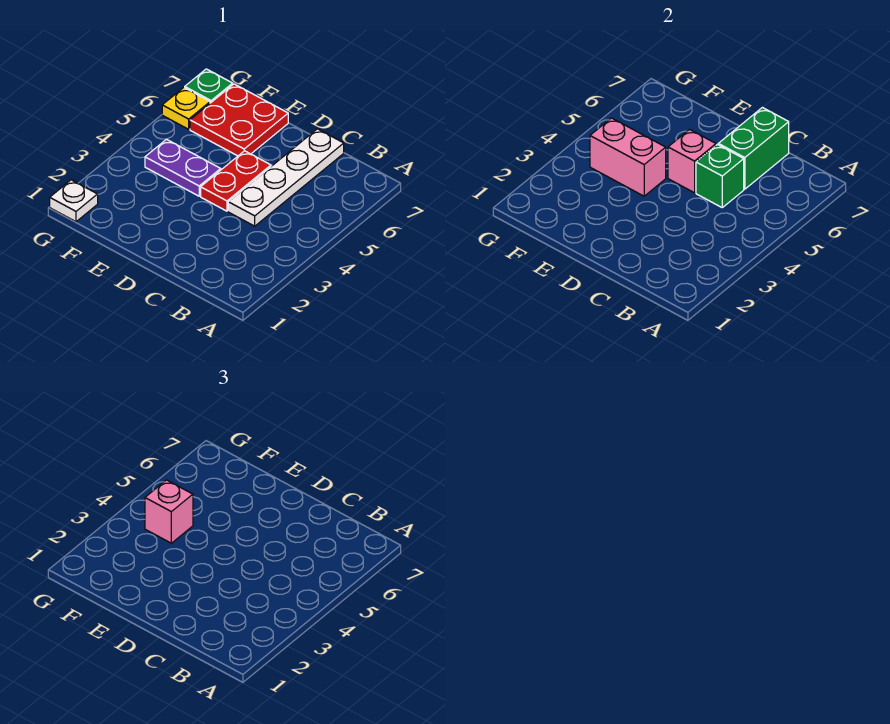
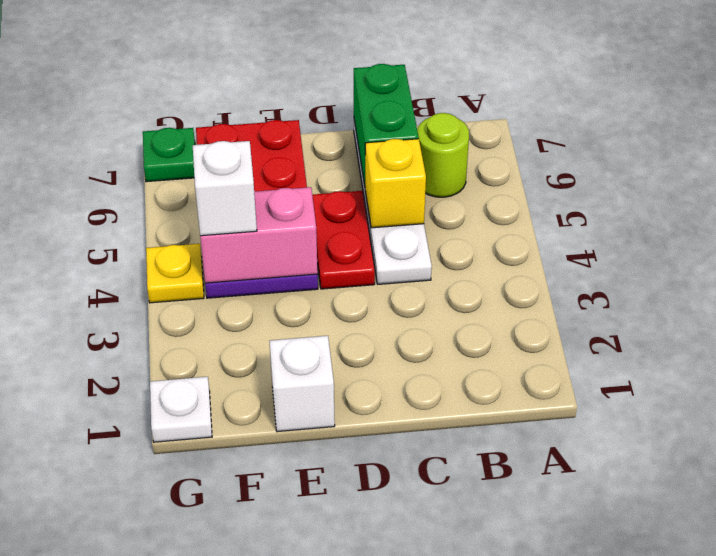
none -> lime round brick B6 level 1
green brick C5 level 2 -> yellow brick C5 level 2
pink brick D5 level 2 -> none
none -> white brick E1 level 1
pink brick F4 level 3 -> white brick F4 level 3
yellow plate G6 level 1 -> yellow plate G4 level 1

